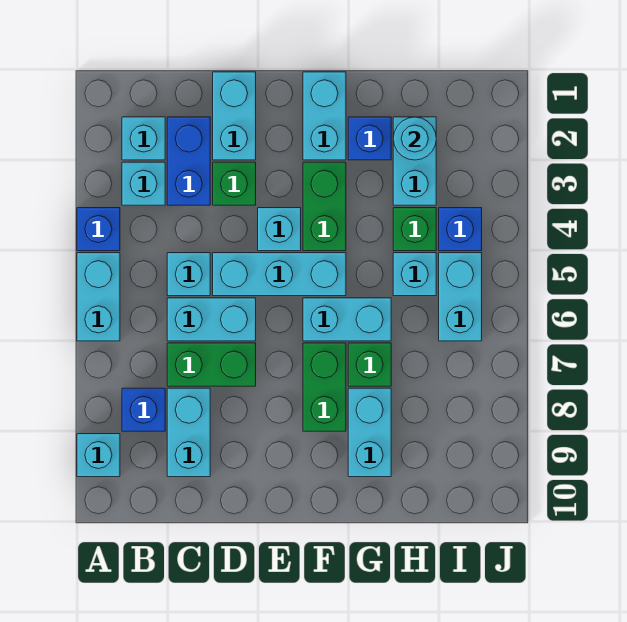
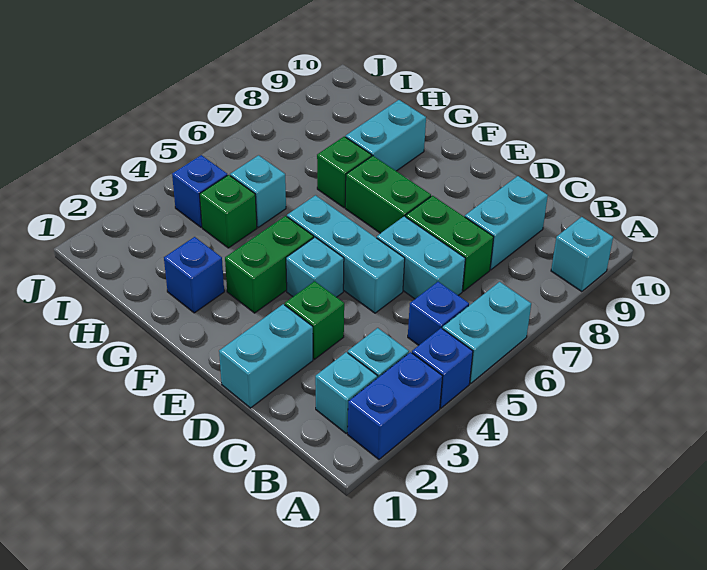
blue brick B8 level 1 -> blue brick B5 level 1
blue brick C2:C3 level 1 -> blue brick A2:A3 level 1
cyan brick C5 level 1 -> none
cyan brick F1:F2 level 1 -> none
cyan brick F6:G6 level 1 -> none
green brick F7:F8 level 1 -> green brick E7:F7 level 1
cyan brick H2:H3 level 1 -> none
cyan round brick H2 level 2 -> none
cyan brick I5:I6 level 1 -> none

